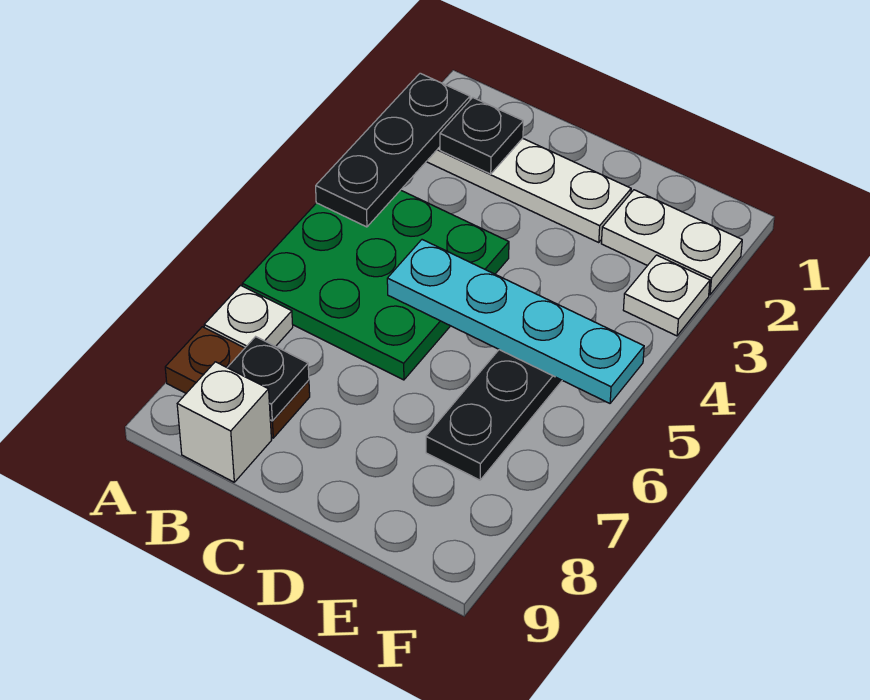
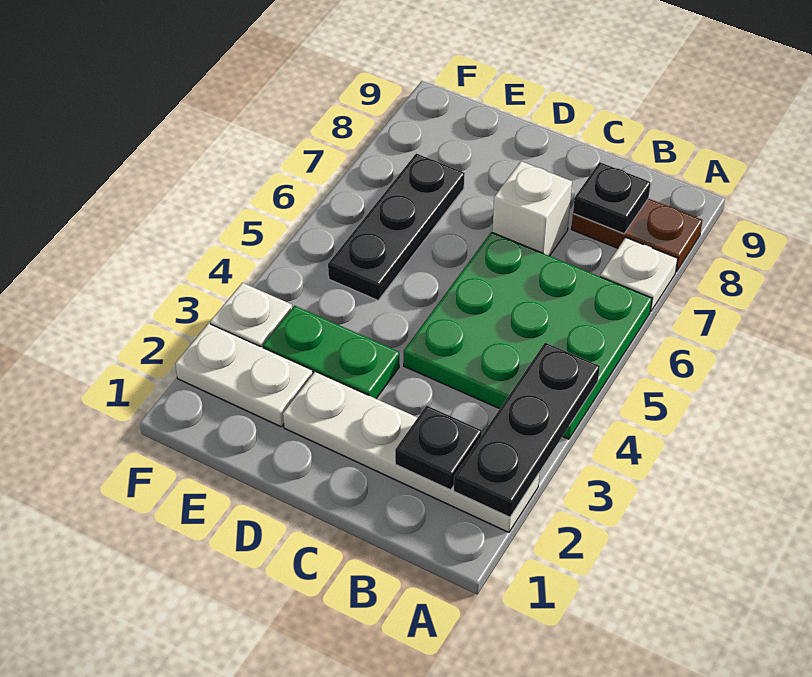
white brick B9 level 1 -> white brick C7 level 1
cyan plate C5:F5 level 2 -> none
none -> green plate D3:E3 level 1

